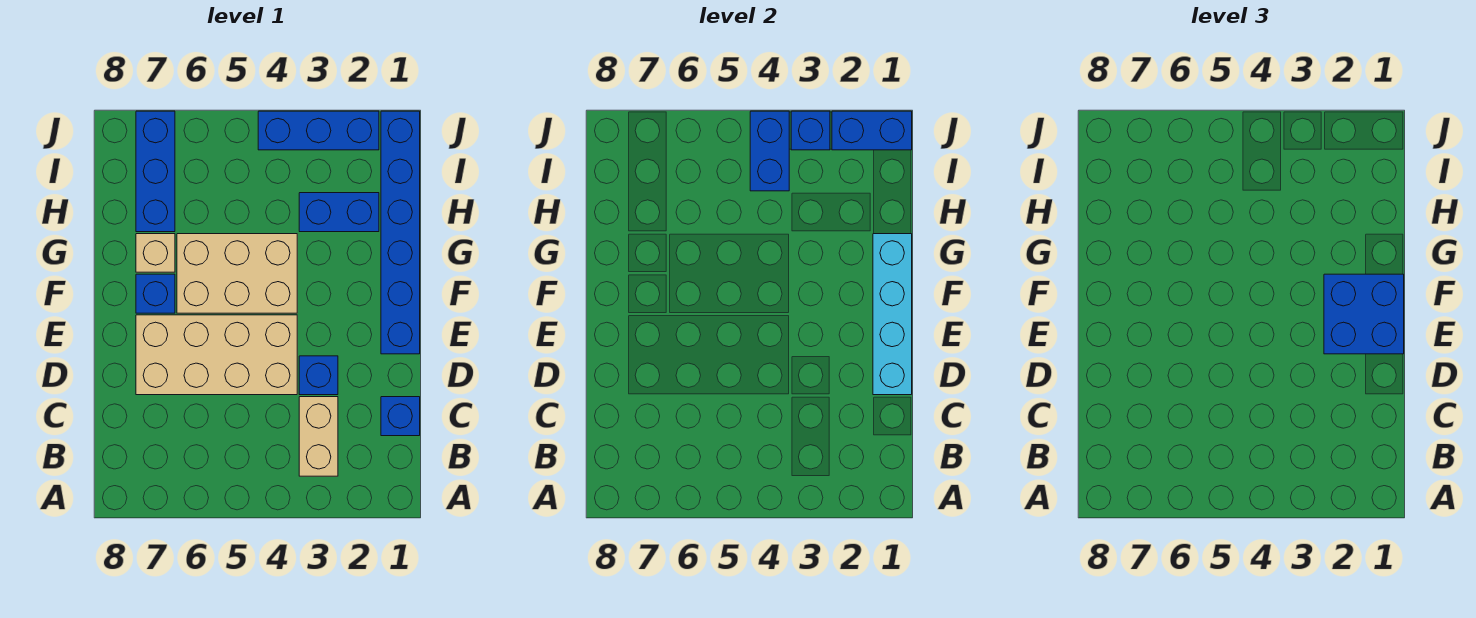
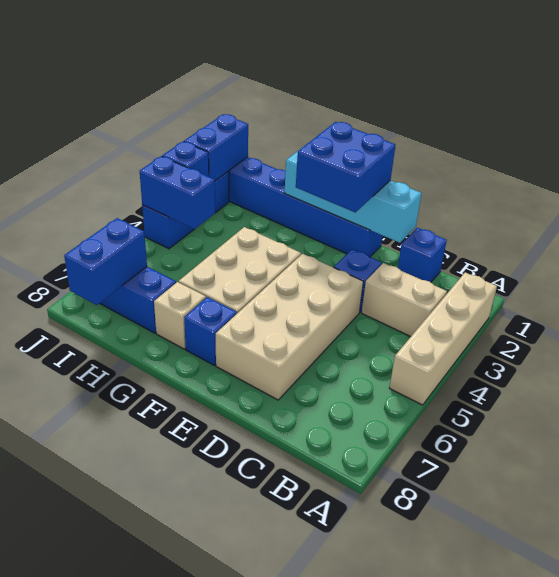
none -> tan brick A2:A5 level 1
blue brick H2:H3 level 1 -> blue brick I7:I8 level 2

